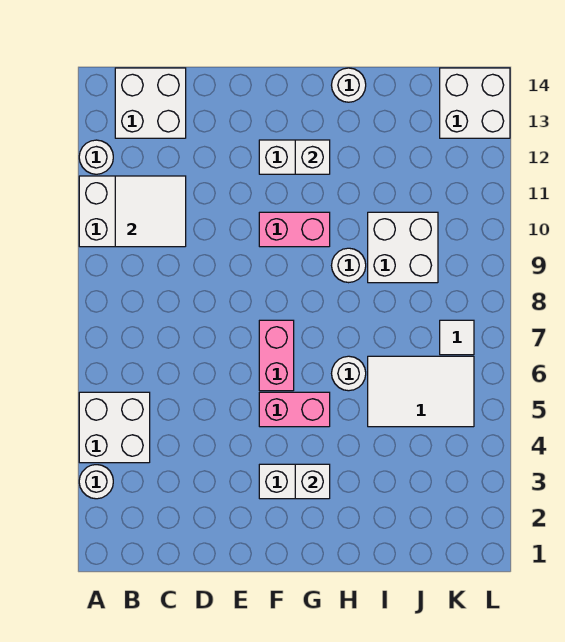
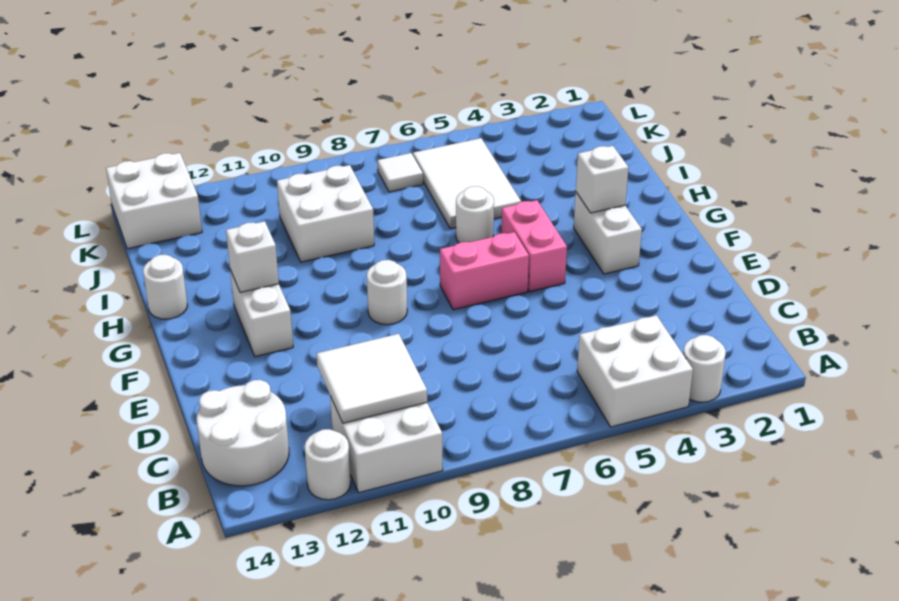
white brick B13:C14 level 1 -> white round brick B13:C14 level 1
pink brick F10:G10 level 1 -> none
white round brick H9 level 1 -> white round brick F9 level 1

